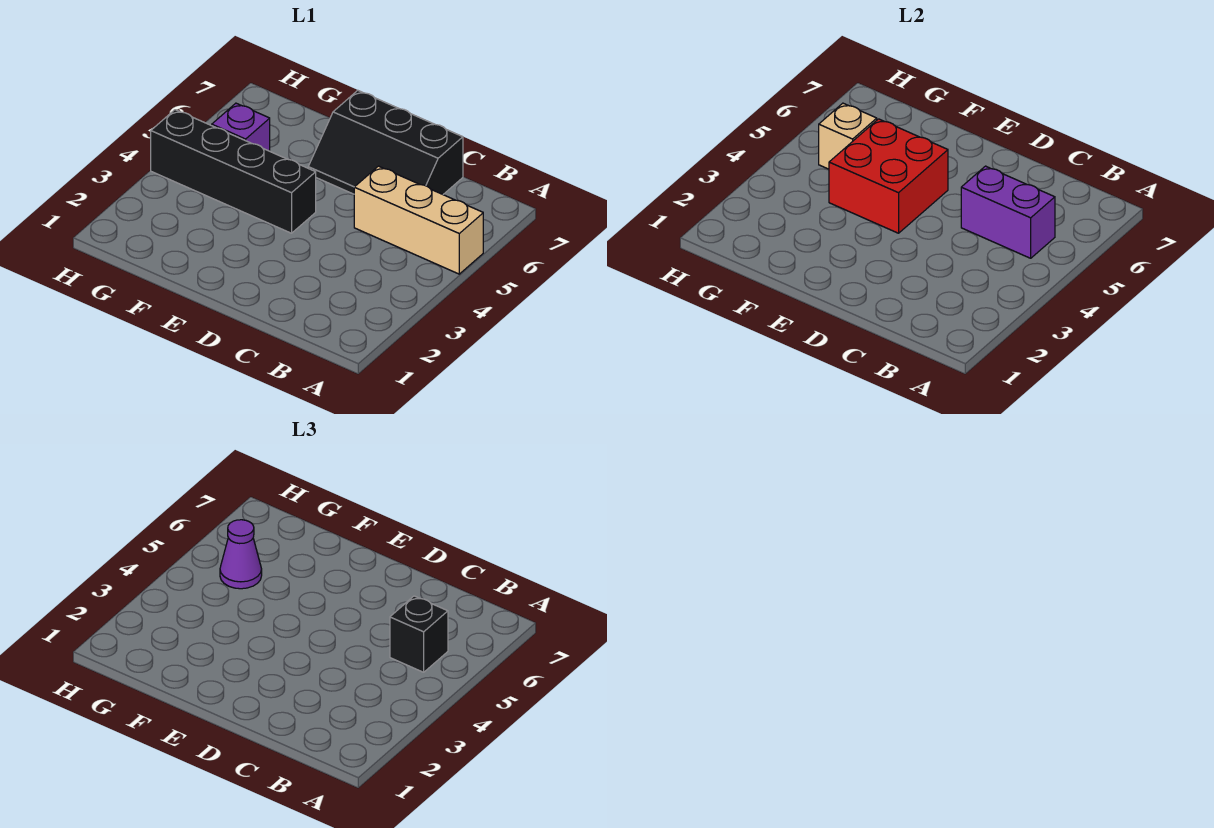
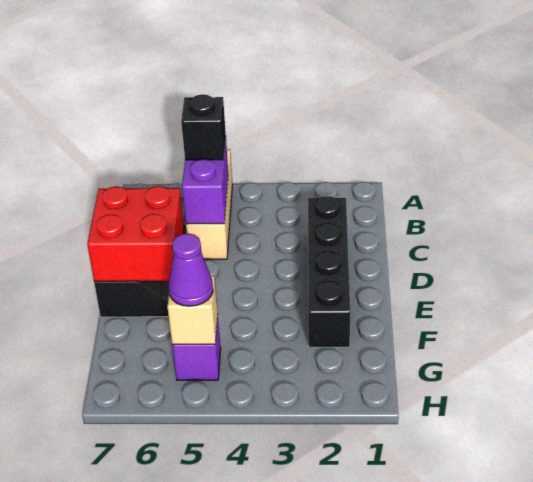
black brick E4:H4 level 1 -> black brick C2:F2 level 1
red brick E4:F5 level 2 -> red brick D6:E7 level 2

